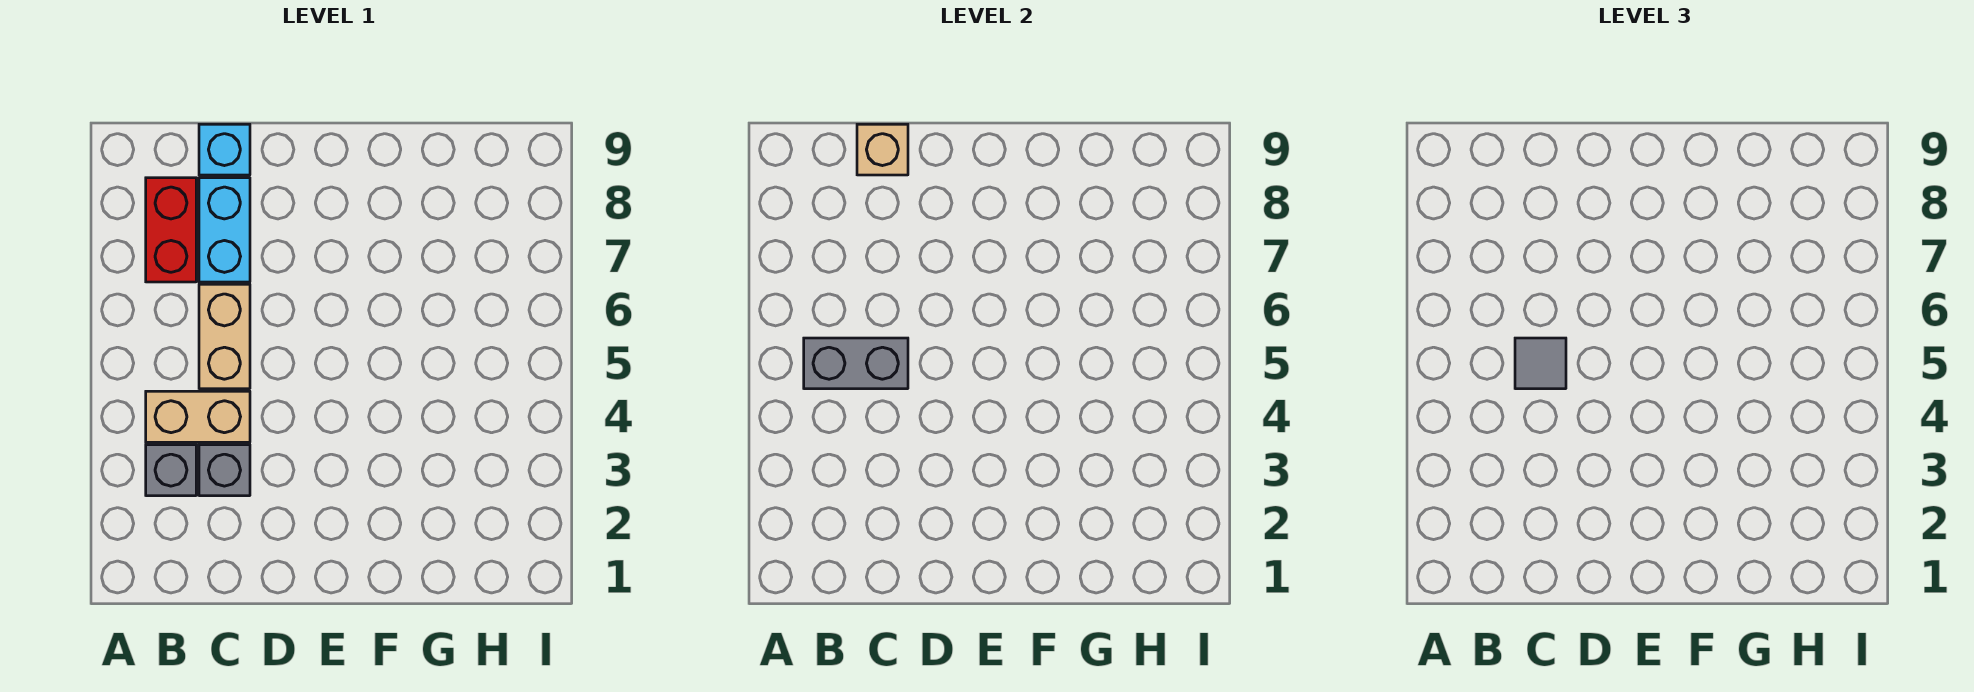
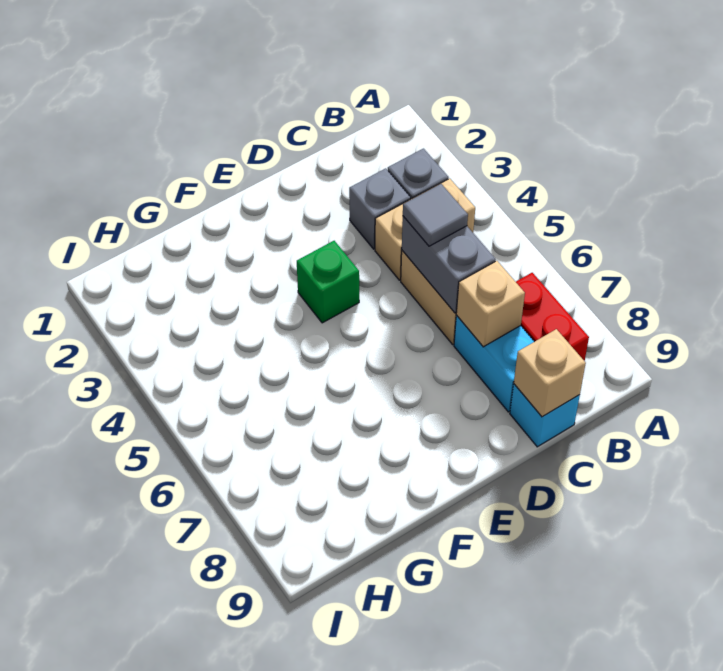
grey brick B5:C5 level 2 -> grey brick C5:C6 level 2
none -> tan brick C7 level 2
none -> green brick E4 level 1

